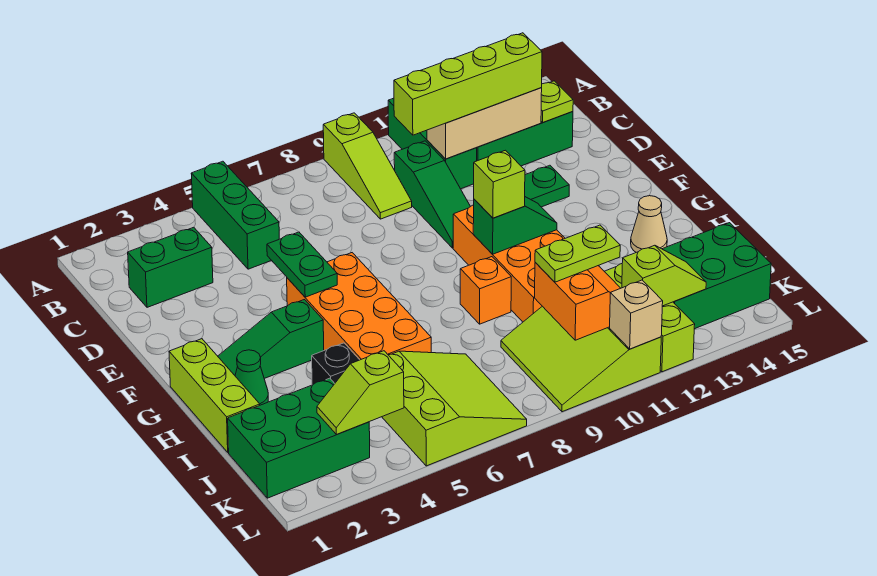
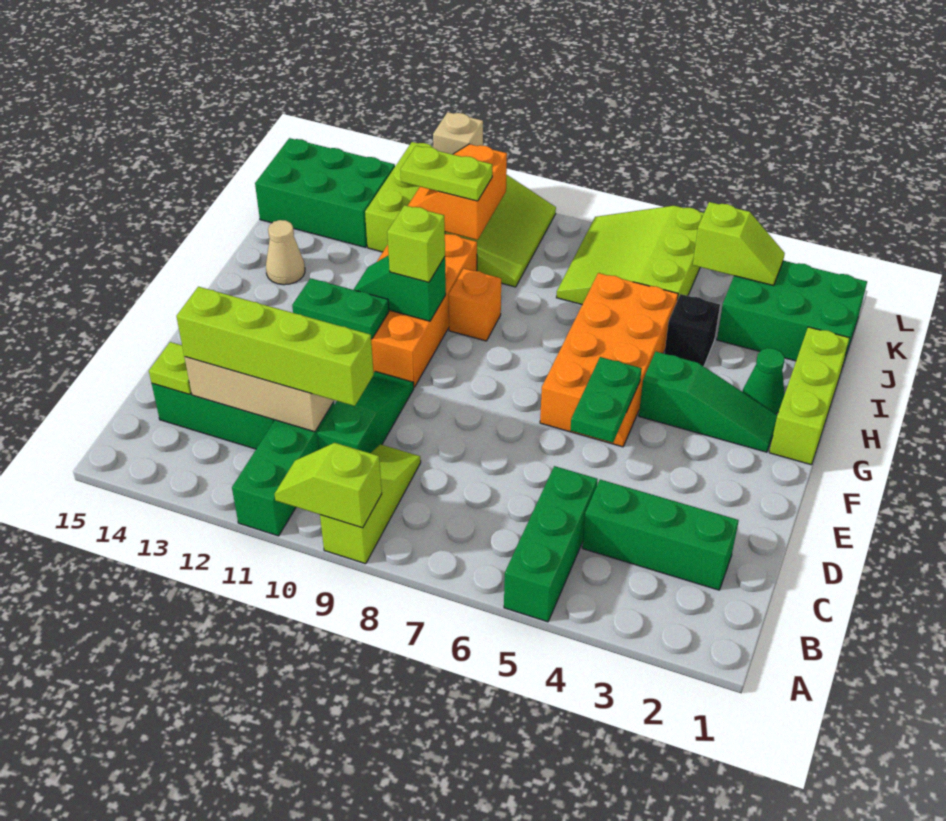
green brick C2:C3 level 1 -> green brick C2:C4 level 1
lime slope K12:K13 level 2 top 12 -> lime slope A9:A10 level 2 top 9

